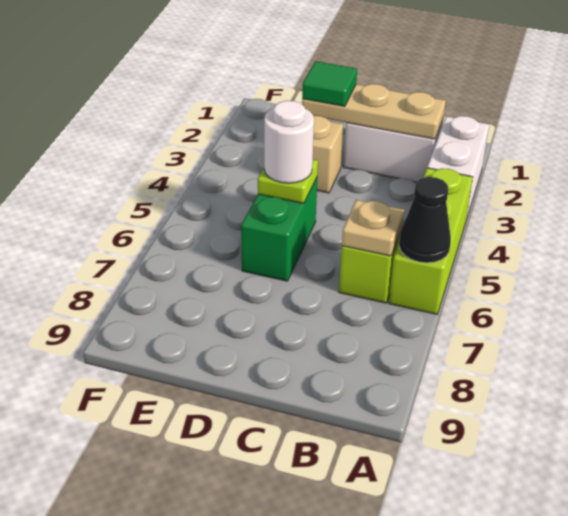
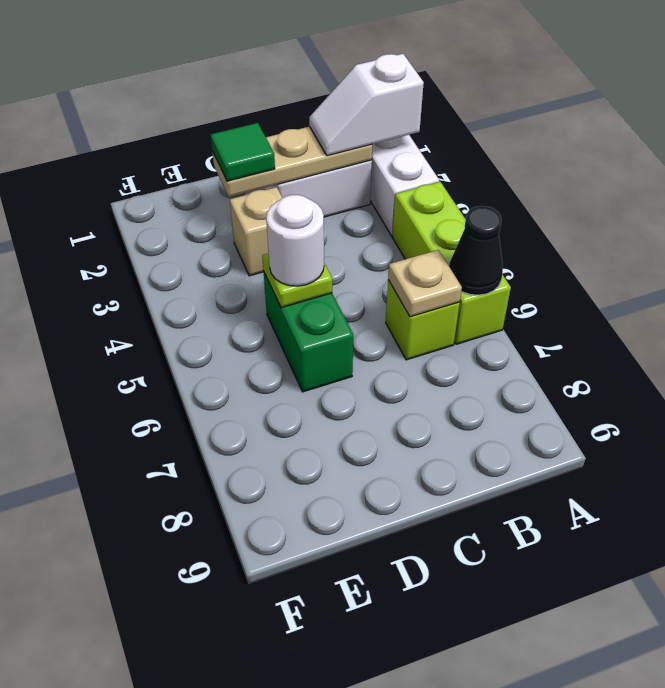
none -> white slope A2:B2 level 3 top A

